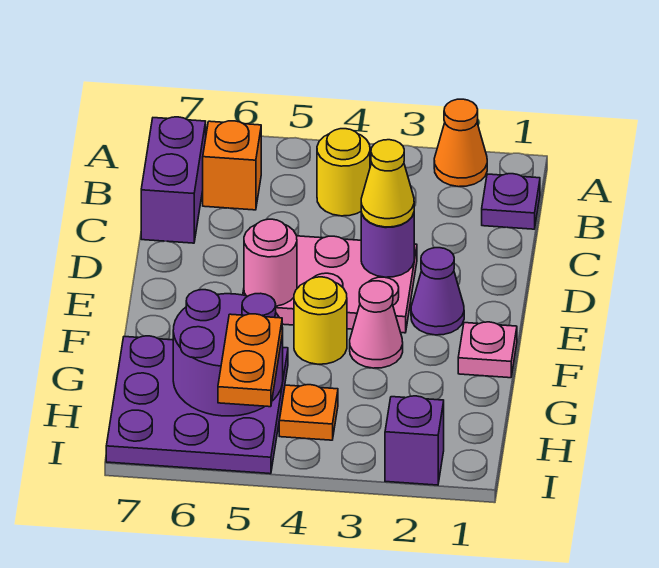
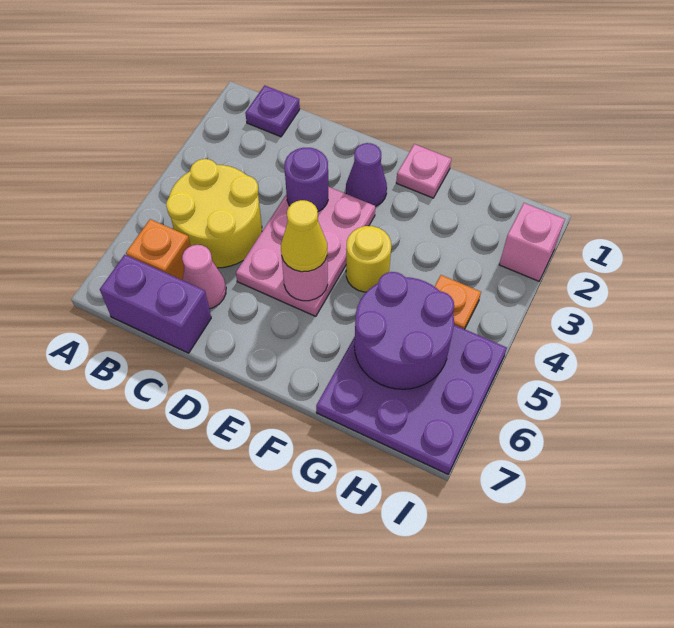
orange cone A2 level 1 -> none
yellow round brick B4 level 1 -> yellow round brick B4:C5 level 1
yellow cone D3 level 3 -> yellow cone E5 level 3
pink cone F3 level 1 -> pink cone C6 level 1
orange plate H5:I5 level 3 -> none
purple brick I2 level 1 -> pink brick I2 level 1

